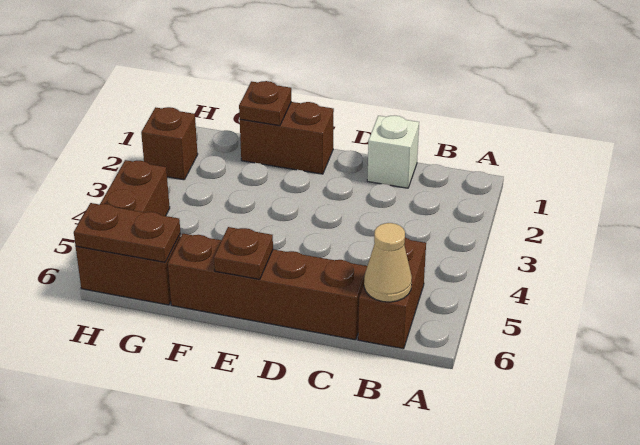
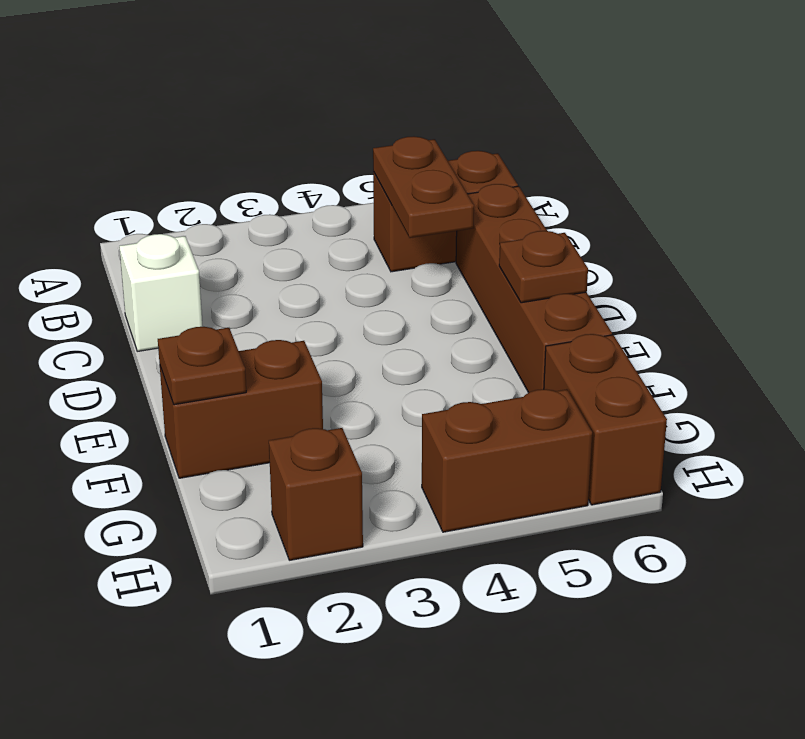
tan cone B6 level 2 -> none
brown brick E1:F1 level 1 -> brown brick F1:F2 level 1
brown plate G6:H6 level 2 -> brown plate B5:C5 level 2

